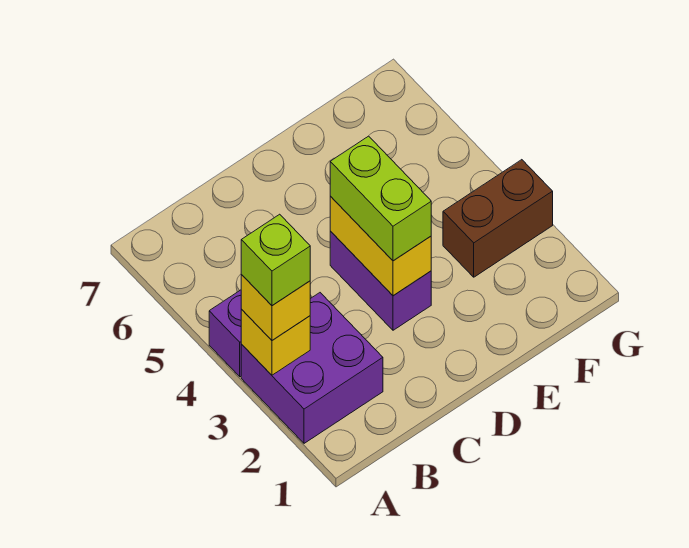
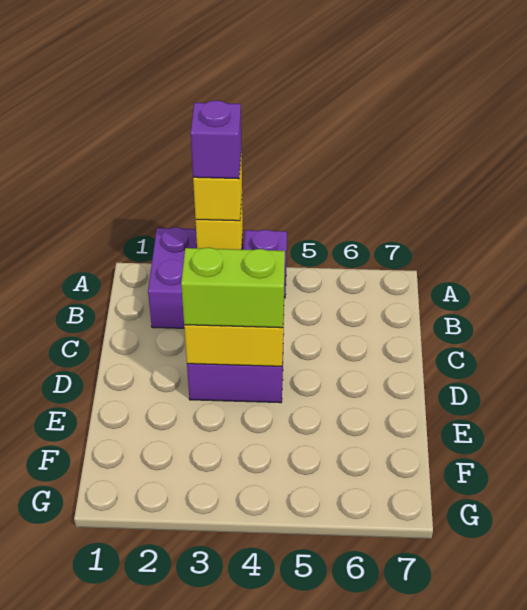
lime brick A3 level 4 -> purple brick A3 level 4
brown brick F3:G3 level 1 -> none

